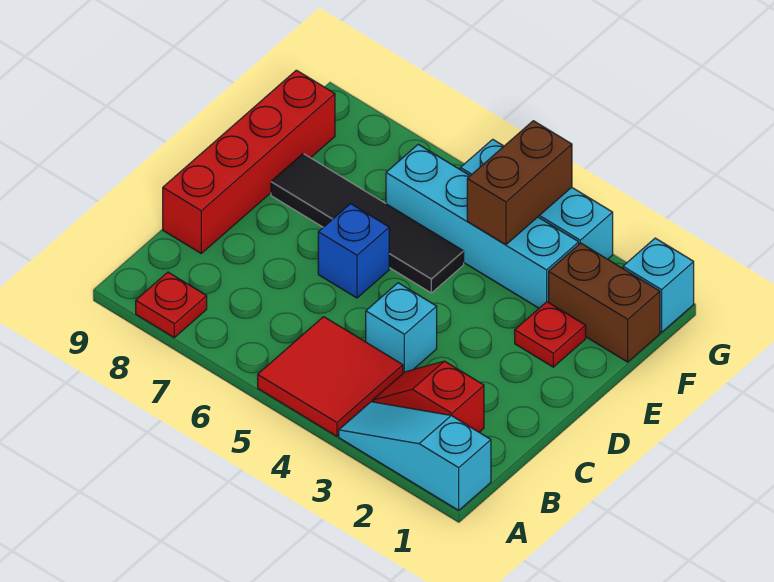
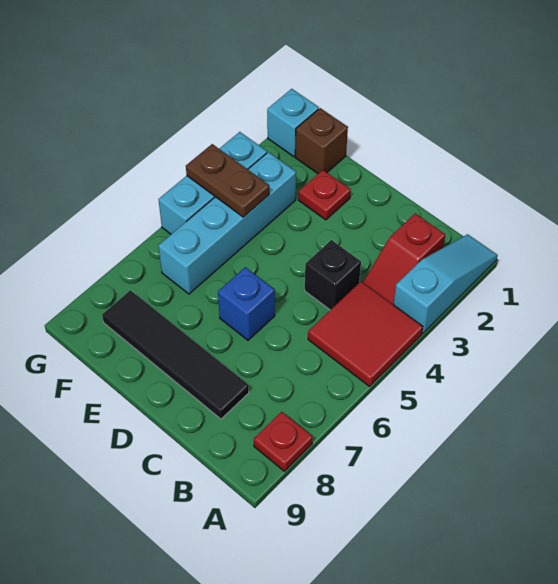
cyan slope A1:A3 level 1 top 1 -> cyan slope A1:A3 level 1 top 3
cyan brick C4 level 1 -> black brick C4 level 1
red brick C9:F9 level 1 -> none
black tile E5:E8 level 1 -> black tile C8:F8 level 1
brown brick F1:F2 level 1 -> brown brick F1 level 1
brown brick F4:G4 level 2 -> brown plate F4:G4 level 2

